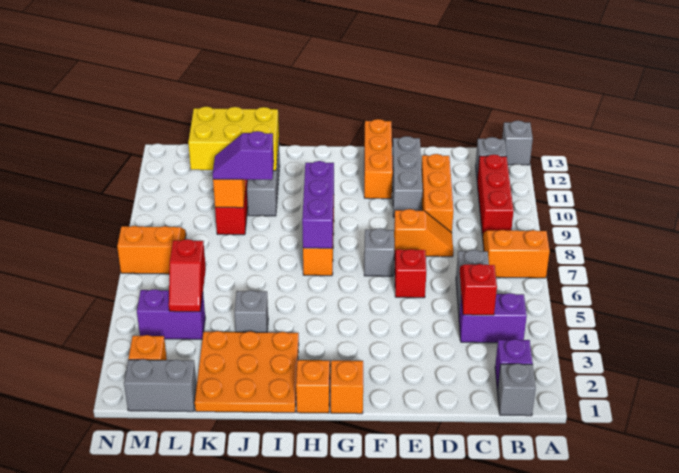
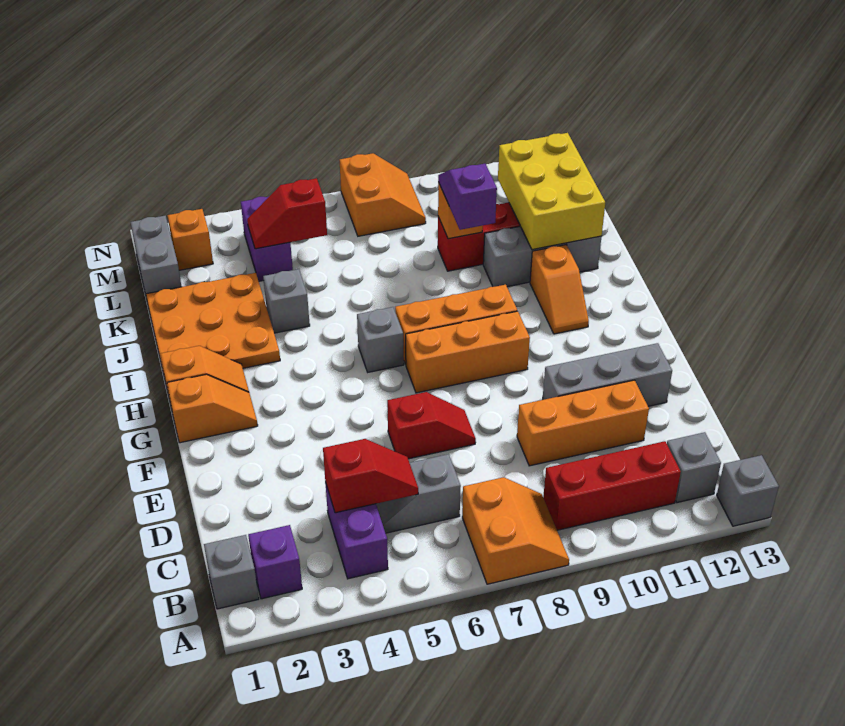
orange slope D8:E8 level 1 top E -> orange slope H11:I11 level 1 top I
grey brick F7 level 1 -> grey brick H6 level 1
orange brick F11:F13 level 1 -> orange brick G7:G9 level 1
purple brick H7:H9 level 2 -> none

